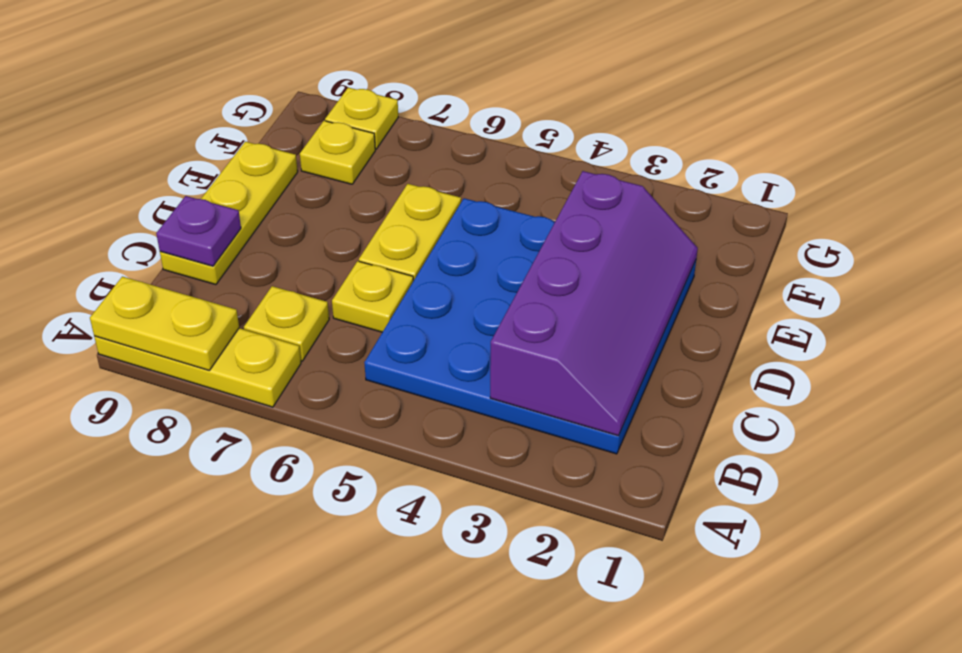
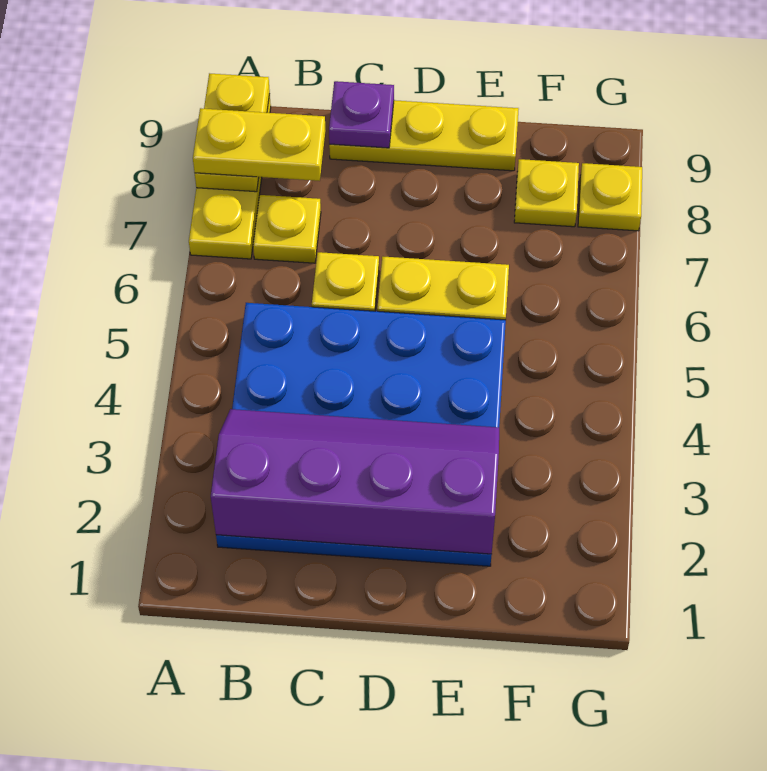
none -> yellow plate A8:B8 level 3
purple slope B2:E3 level 2 top 3 -> purple slope B2:E3 level 2 top 2

